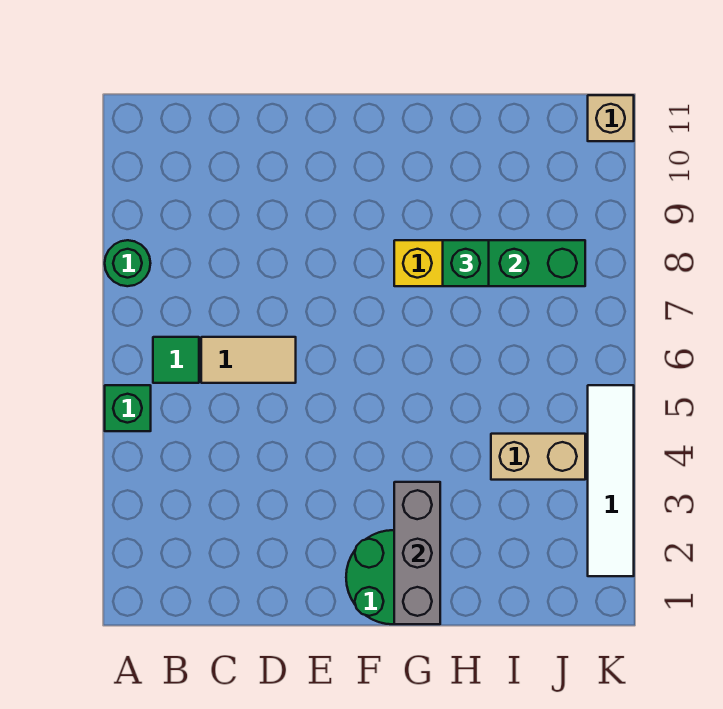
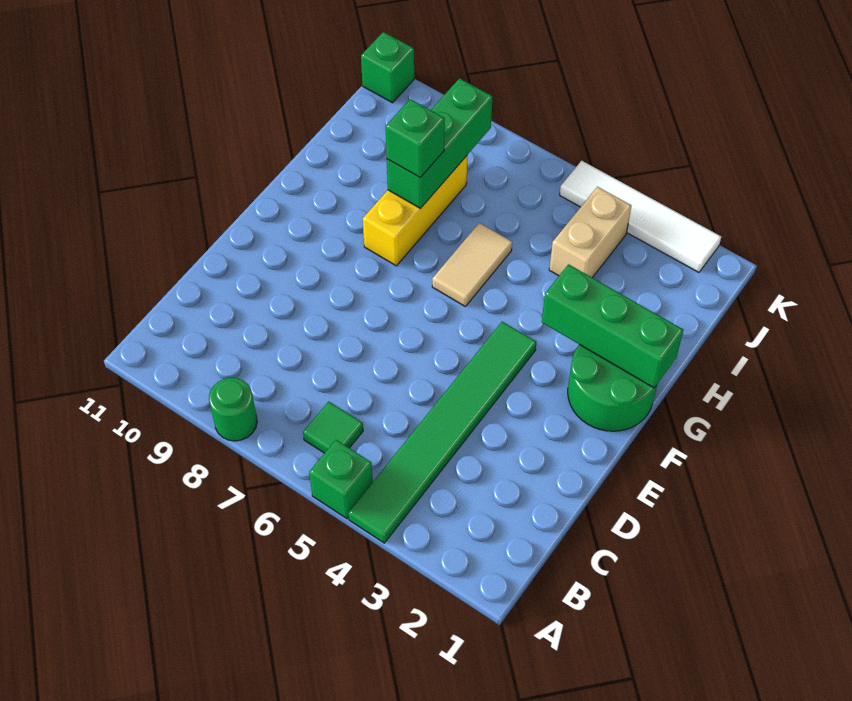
none -> green tile A4:F4 level 1
tan tile C6:D6 level 1 -> tan tile G6:H6 level 1
grey brick G1:G3 level 2 -> green brick G1:G3 level 2
tan brick K11 level 1 -> green brick K11 level 1

